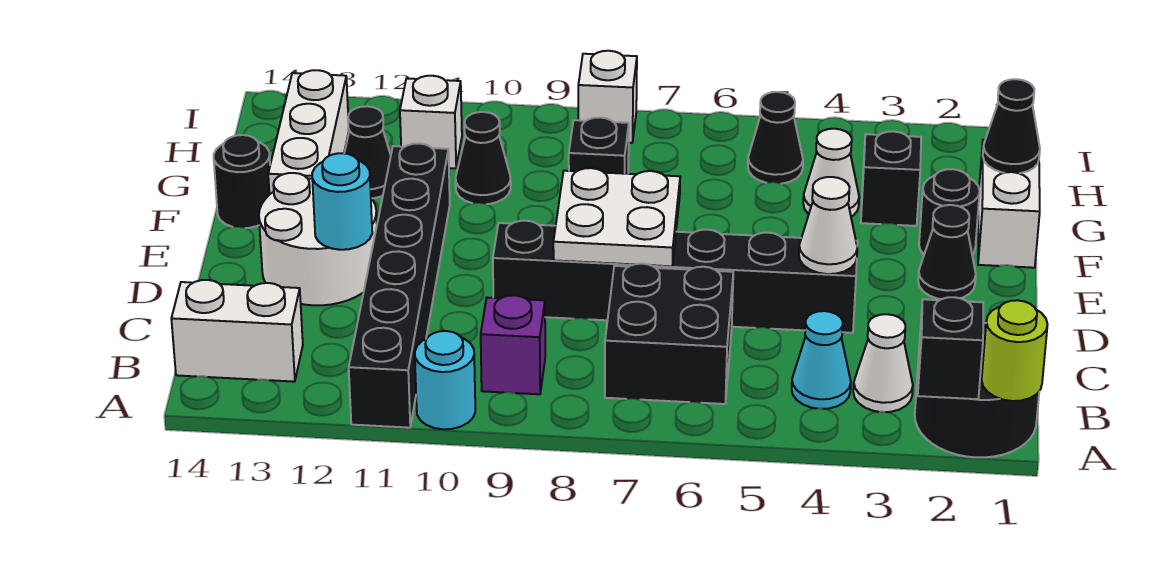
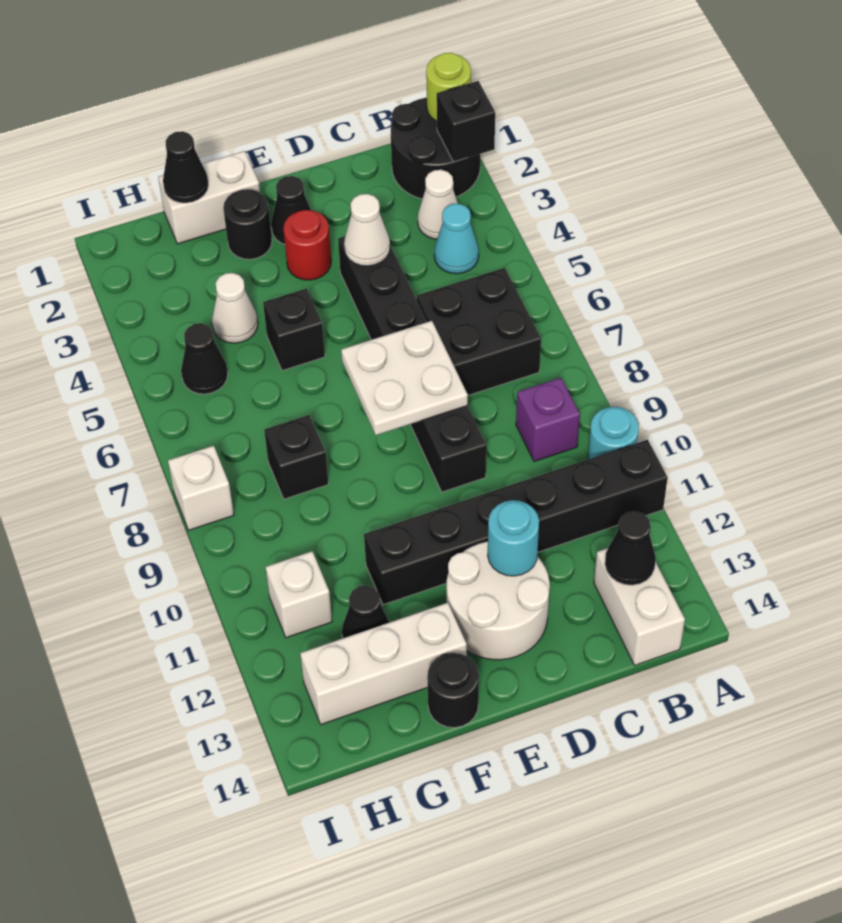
none -> red round brick E3 level 1
black brick G3 level 1 -> black brick F5 level 1
black cone G10 level 1 -> black cone B13 level 2

